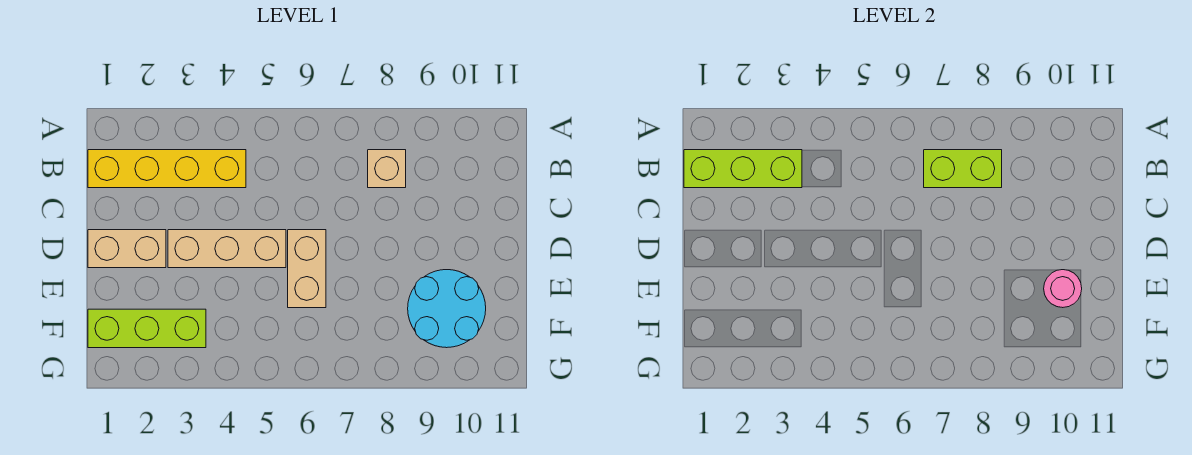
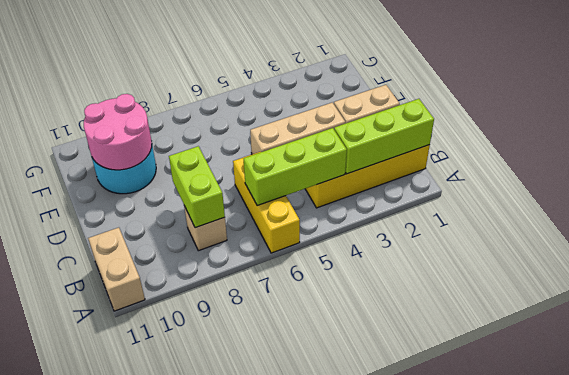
none -> yellow brick A6:C6 level 1
lime brick B7:B8 level 2 -> lime brick B8:C8 level 2
tan brick D6:E6 level 1 -> tan brick A11:B11 level 1
pink round brick E10 level 2 -> pink round brick E9:F10 level 2
lime brick F1:F3 level 1 -> lime brick B4:B6 level 2

